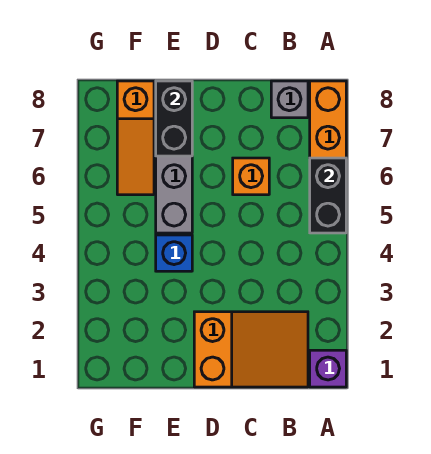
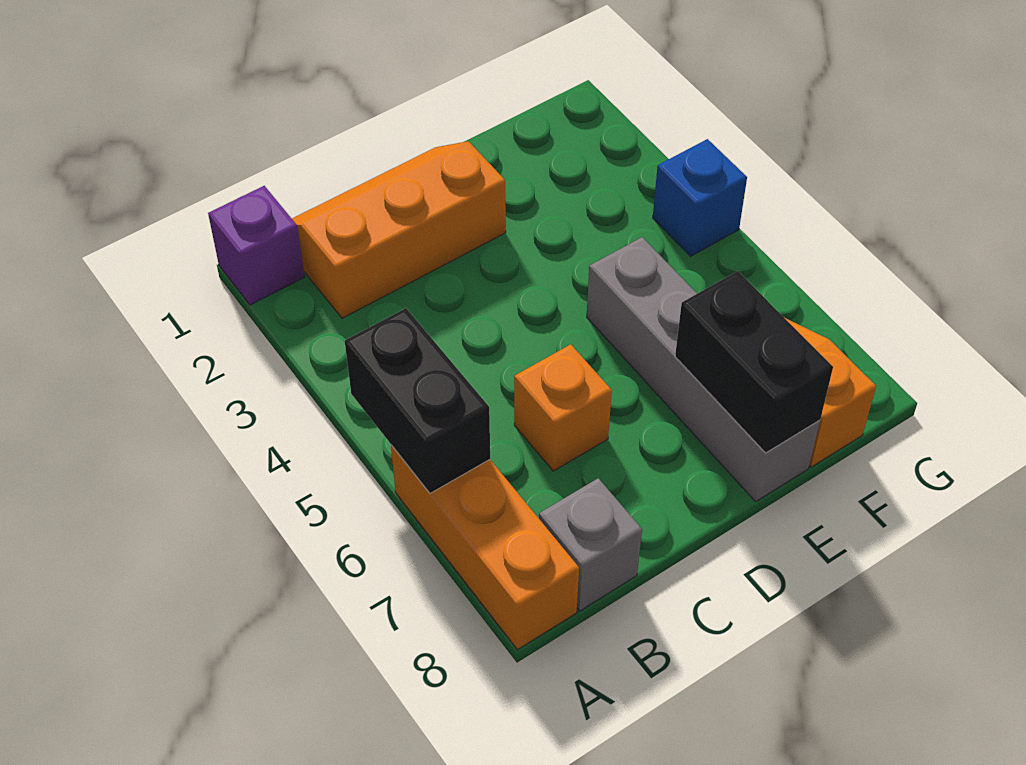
orange slope B1:D2 level 1 top D -> orange slope B1:D2 level 1 top 2
blue brick E4 level 1 -> blue brick G4 level 1

